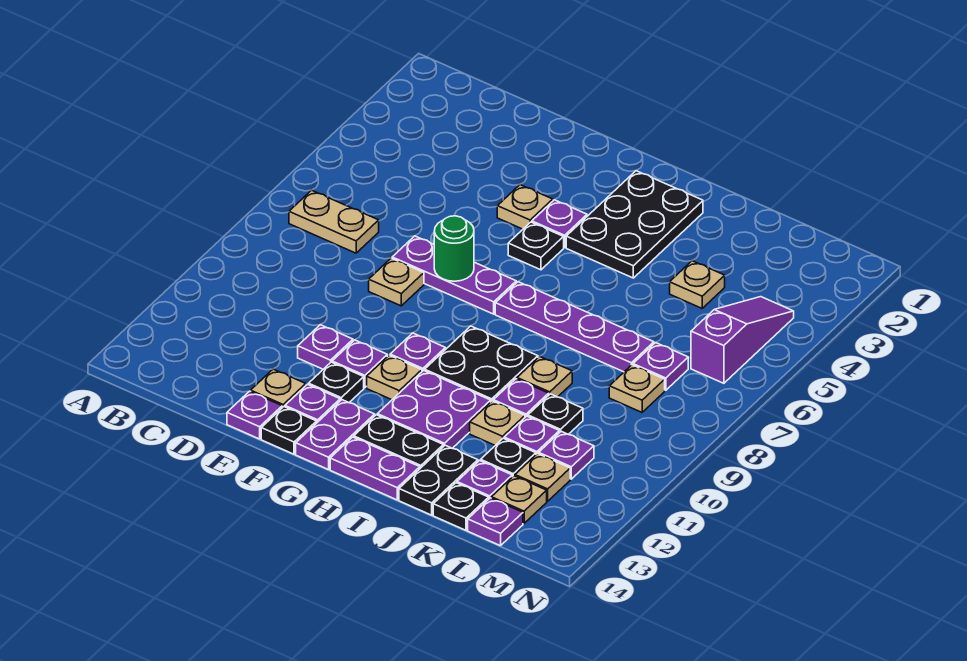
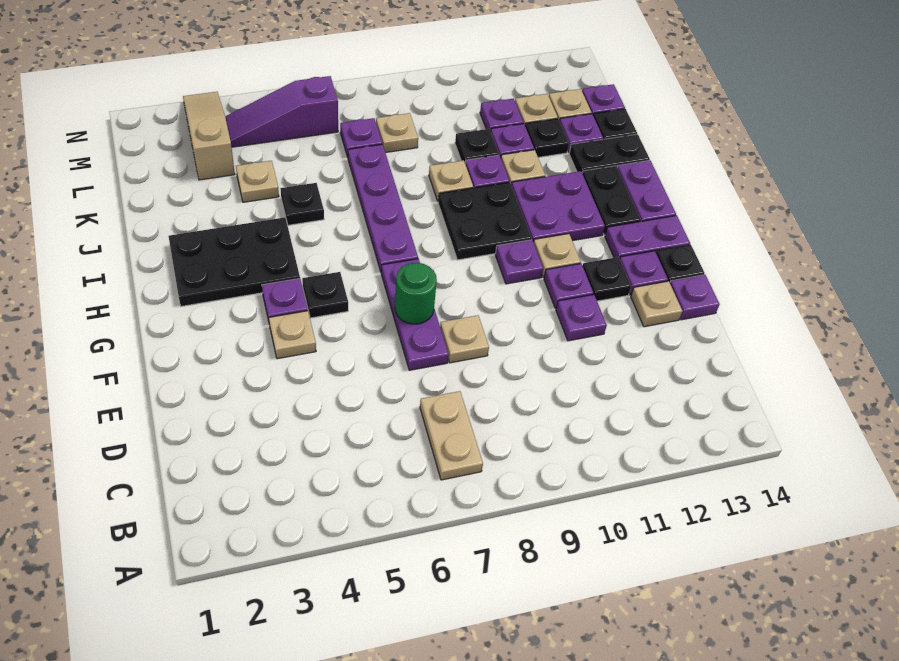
none -> black plate J5 level 1
none -> tan slope L3:N3 level 1 top L

